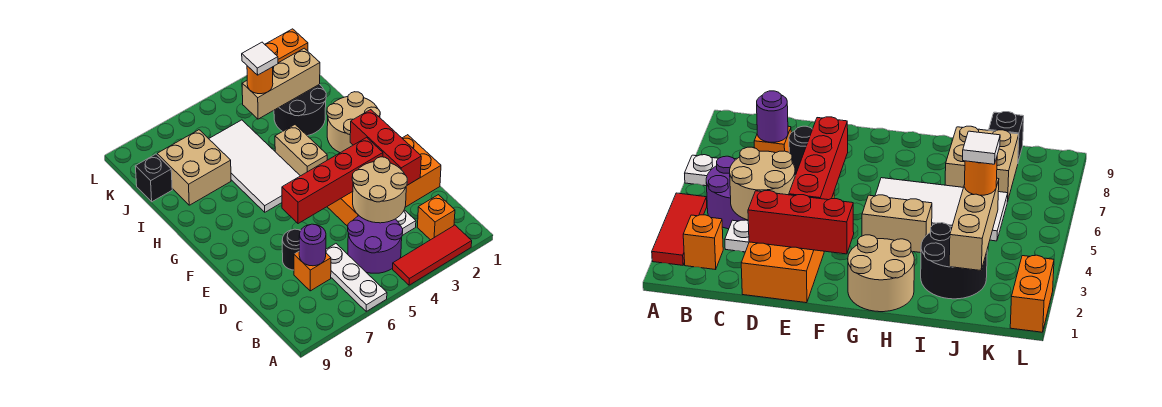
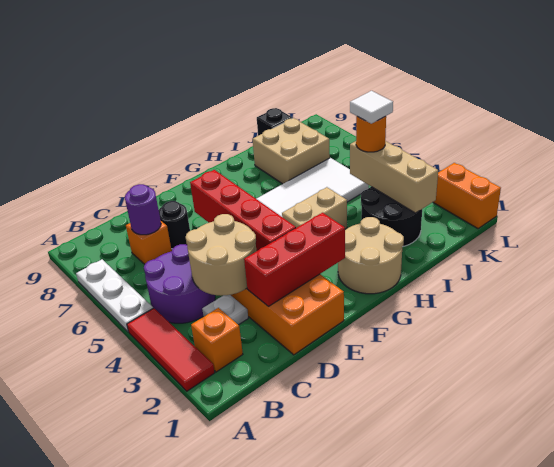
white plate A6:C6 level 1 -> white plate A5:A7 level 1

